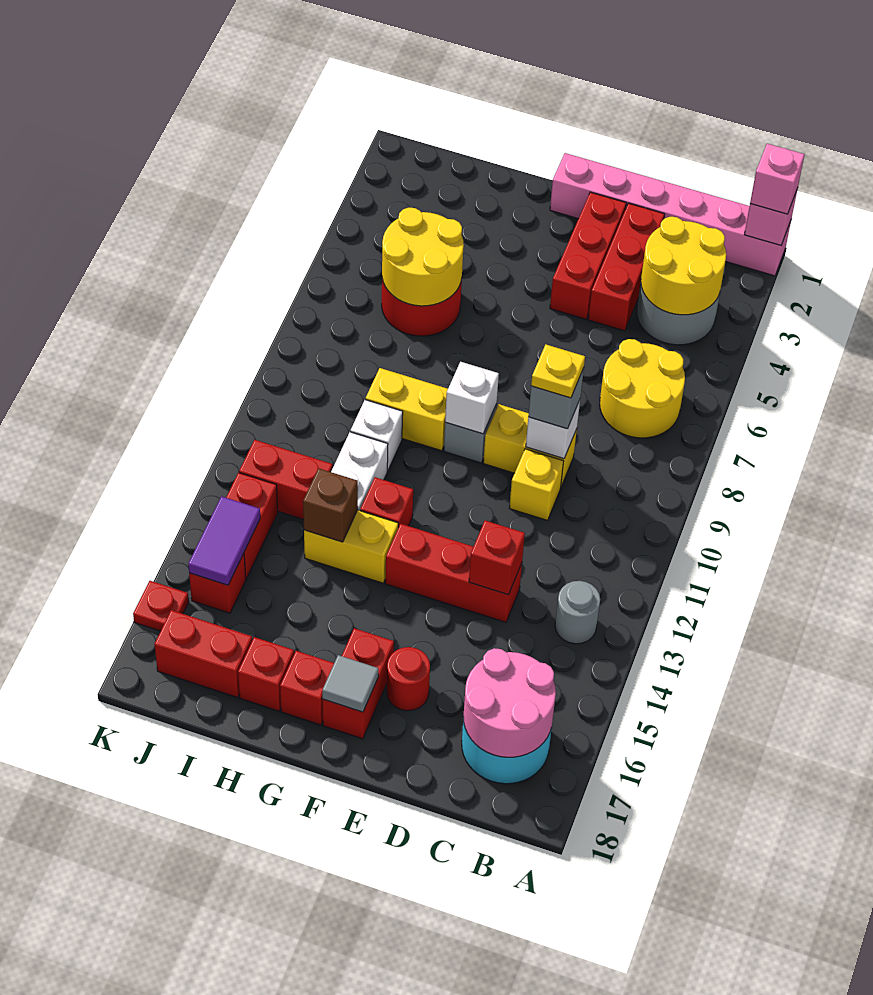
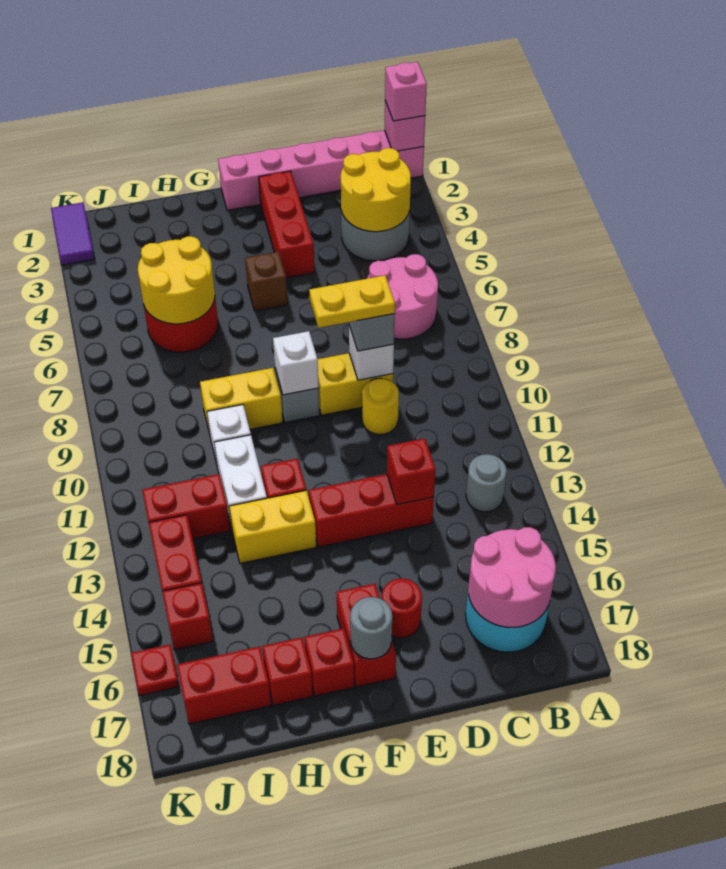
yellow round brick B6:C7 level 1 -> pink round brick B6:C7 level 1
red brick D2:D4 level 1 -> none
yellow plate D9 level 4 -> yellow plate D9:E9 level 4
yellow brick D10 level 1 -> yellow round brick D10 level 1
grey tile F17 level 2 -> grey round brick F17 level 2
brown brick H13 level 2 -> brown brick F5 level 1
purple tile J14:J15 level 2 -> purple tile K1:K2 level 1

